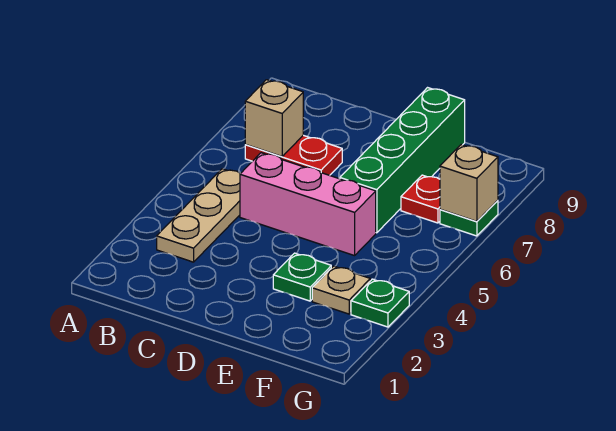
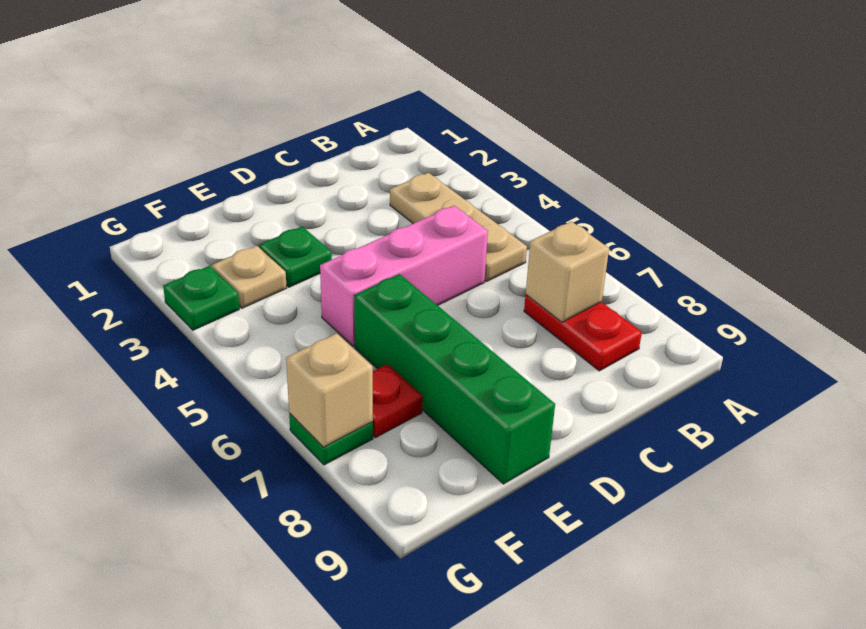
red plate B7:C7 level 1 -> red plate B7:B8 level 1

